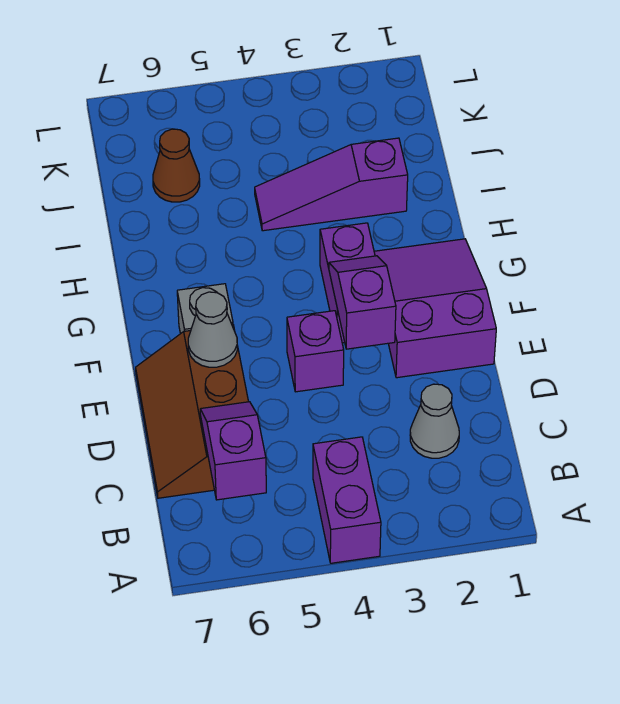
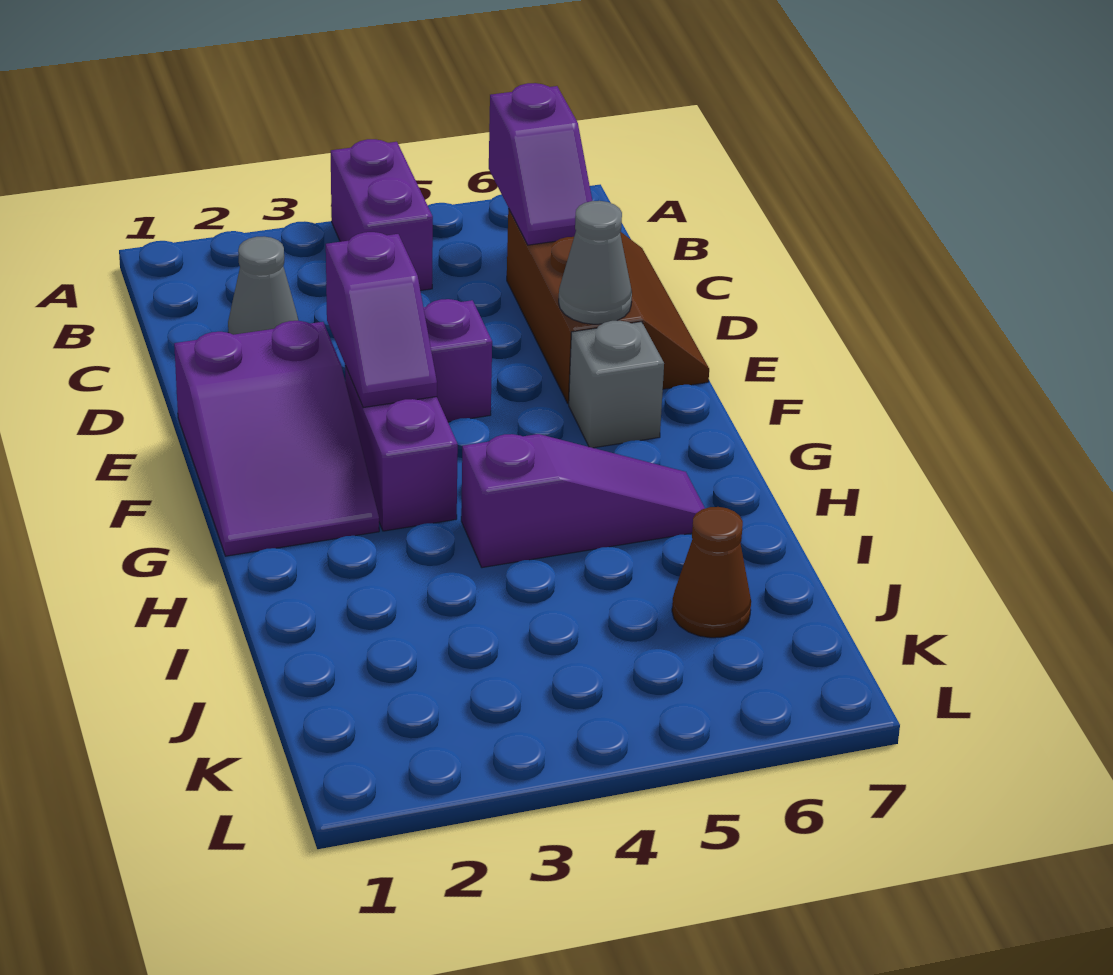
purple slope I2:I4 level 1 top 2 -> purple slope H4:H6 level 1 top 4

